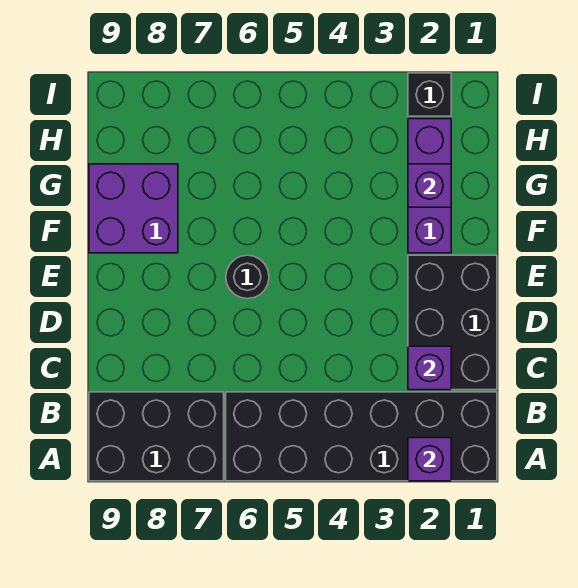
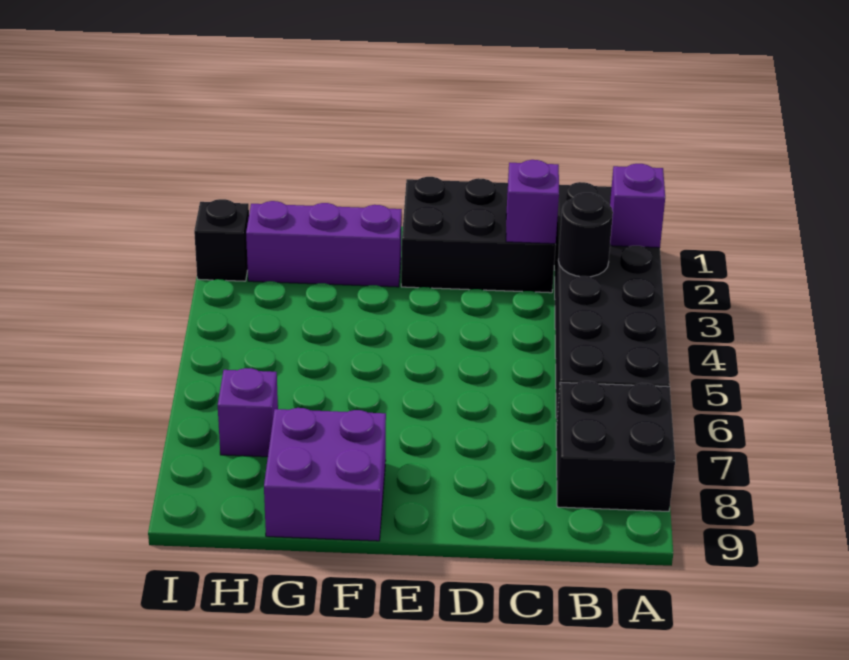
black brick A7:B9 level 1 -> black brick A7:B8 level 1
black round brick E6 level 1 -> black round brick B3 level 2
purple brick G2 level 2 -> purple brick H7 level 1

